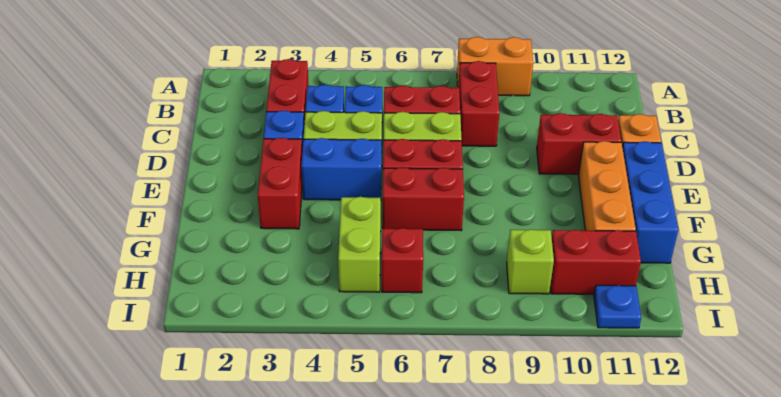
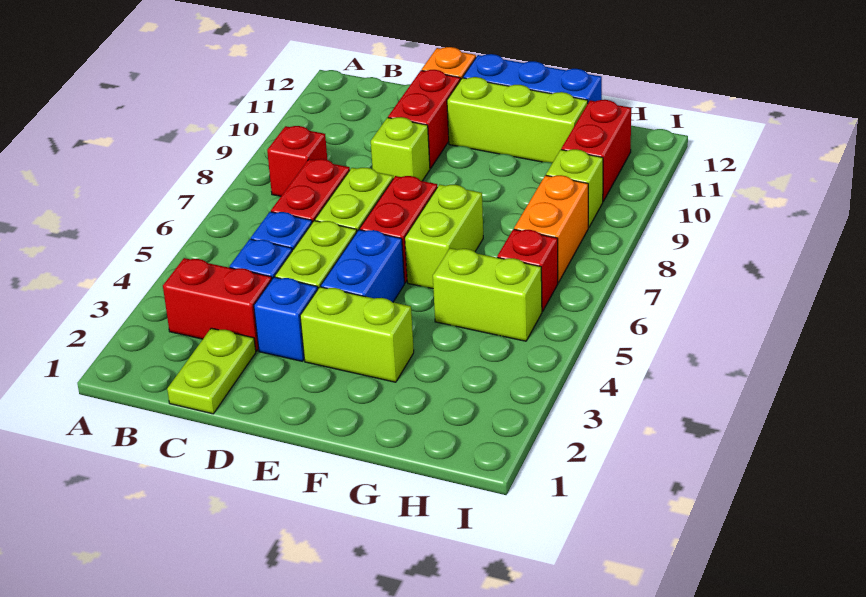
orange brick A8:A9 level 1 -> orange brick H7:H8 level 1
red brick B8:C8 level 1 -> red brick B8 level 1
none -> lime plate C1:C2 level 1
none -> lime brick D9 level 1
red brick E3:F3 level 1 -> lime brick E3:F3 level 1
orange brick E11:G11 level 1 -> lime brick E11:G11 level 1
red brick F6:F7 level 1 -> lime brick F6:F7 level 1
blue plate I11 level 1 -> none

